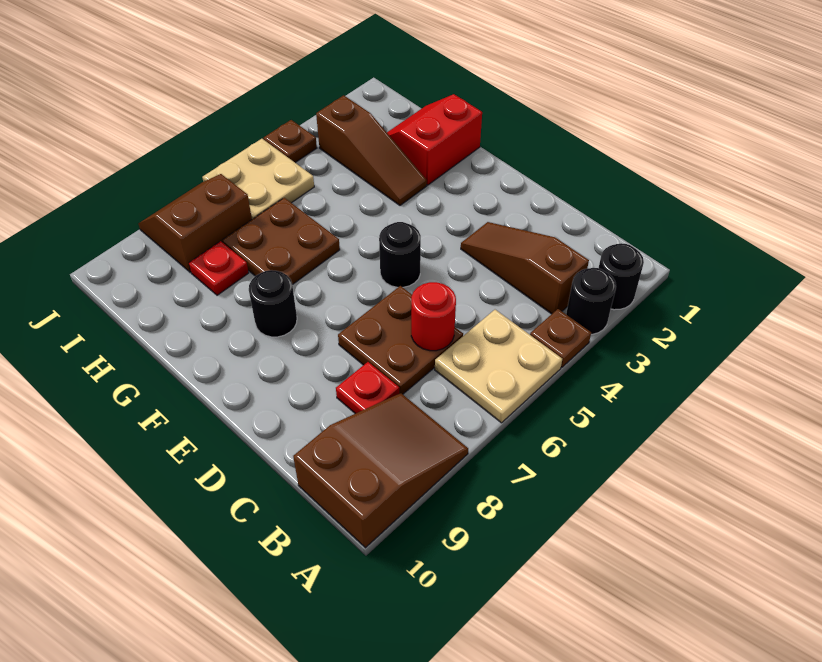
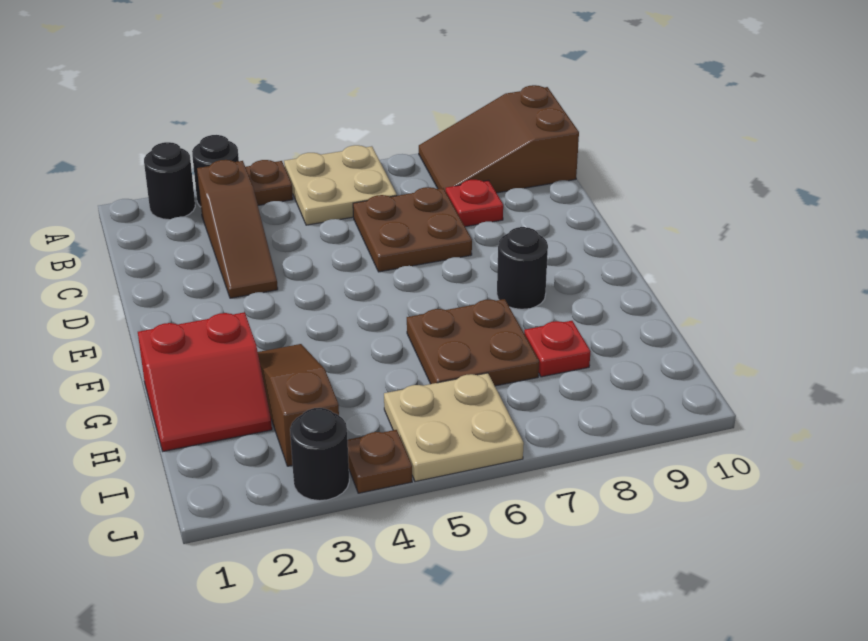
red round brick C6 level 2 -> none
black round brick E5 level 1 -> black round brick J3 level 1
brown slope I7:J8 level 1 top I -> none

